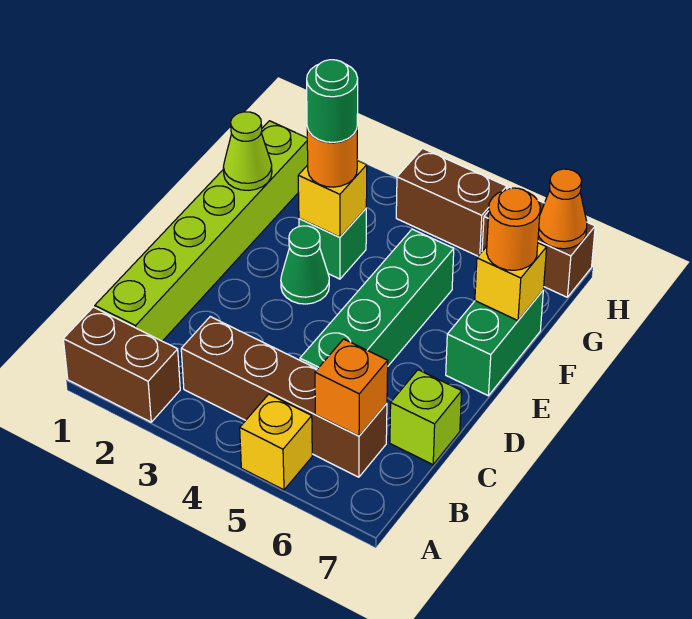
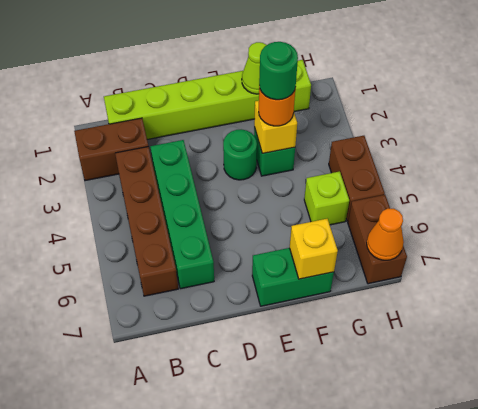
brown brick A1:A2 level 1 -> brown brick A2:B2 level 1
yellow brick A5 level 1 -> none
orange brick B6 level 2 -> none
green brick C5:F5 level 1 -> green brick C3:C6 level 1
lime brick C7 level 1 -> lime brick G5 level 1
green cone E3 level 1 -> green round brick E3 level 1
orange round brick F7 level 3 -> none

